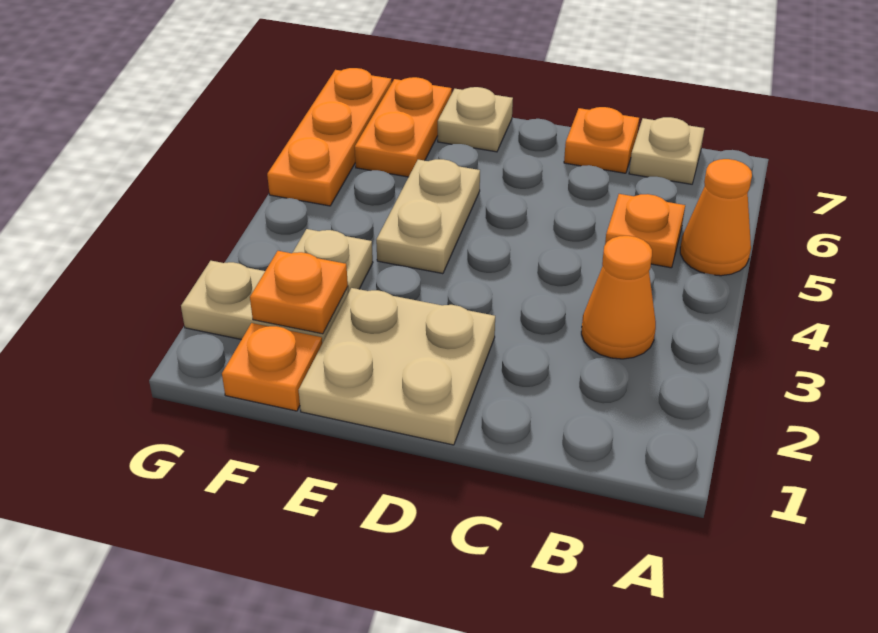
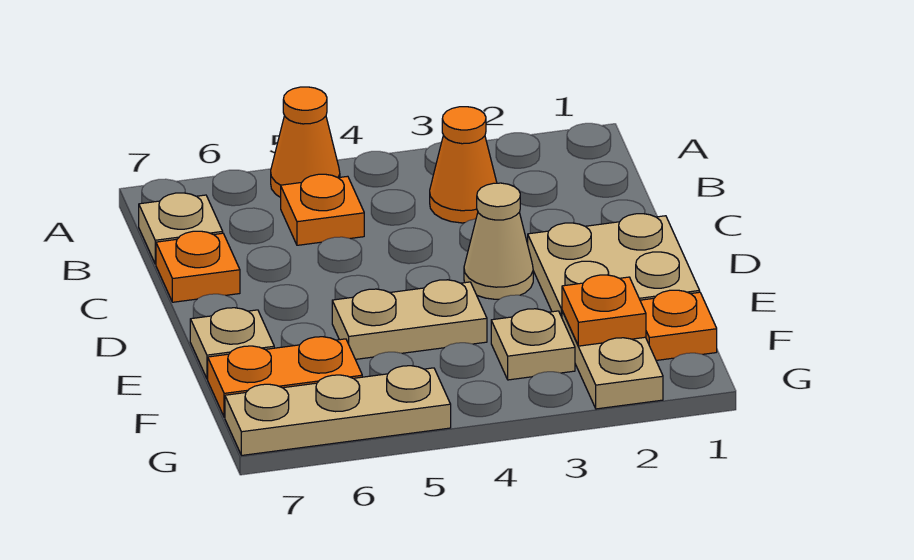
none -> tan cone D3 level 1
orange plate G5:G7 level 1 -> tan plate G5:G7 level 1

